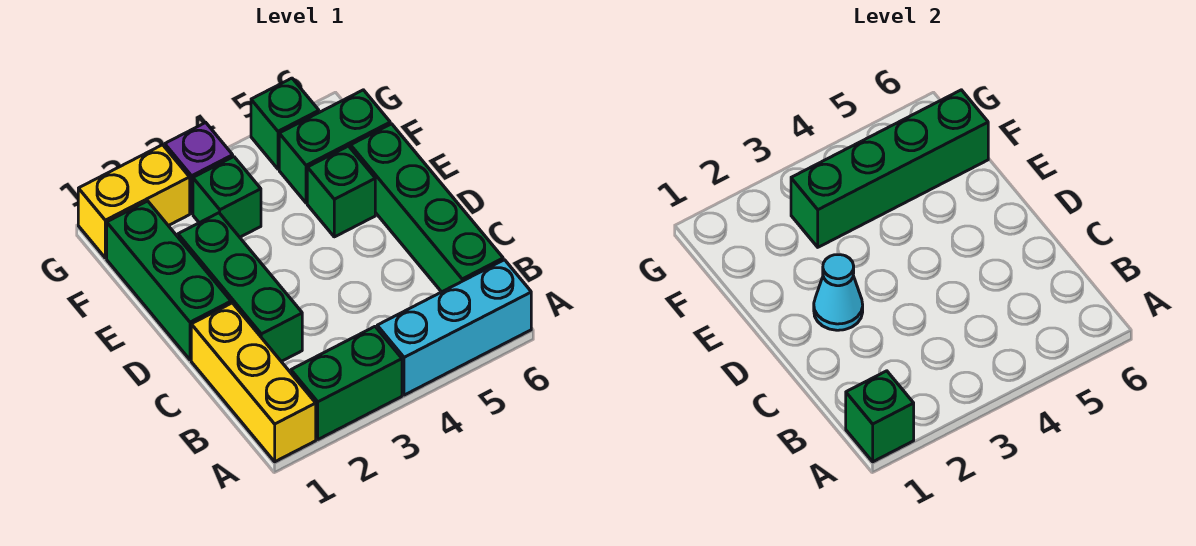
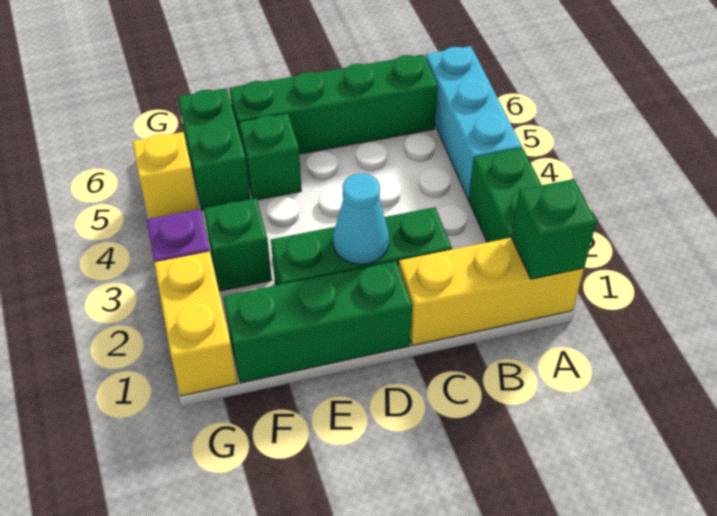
green brick F3:F6 level 2 -> none
green brick G5 level 1 -> yellow brick G5 level 1

